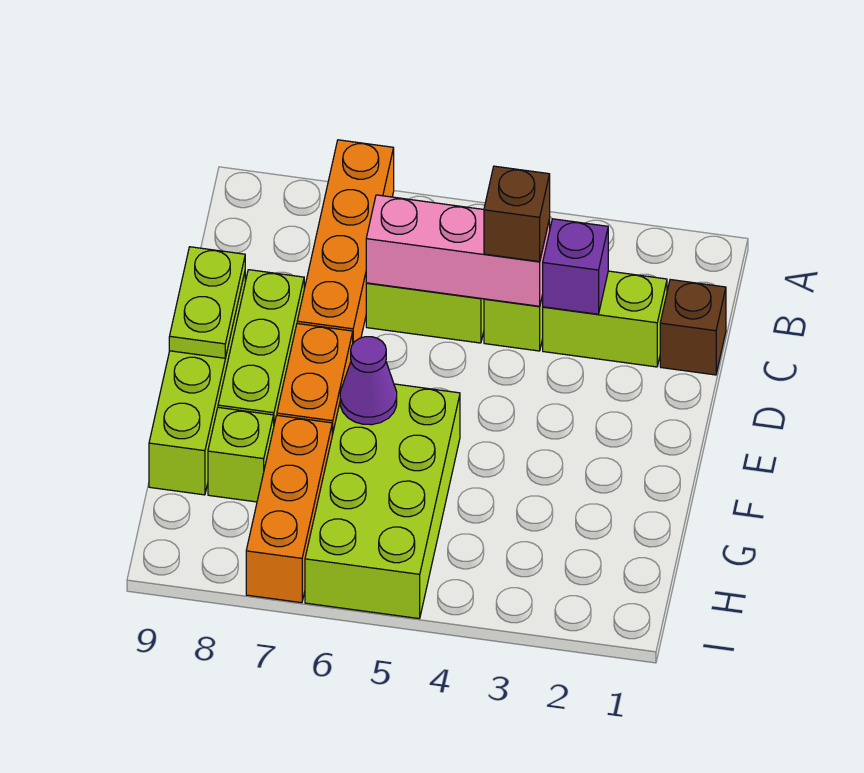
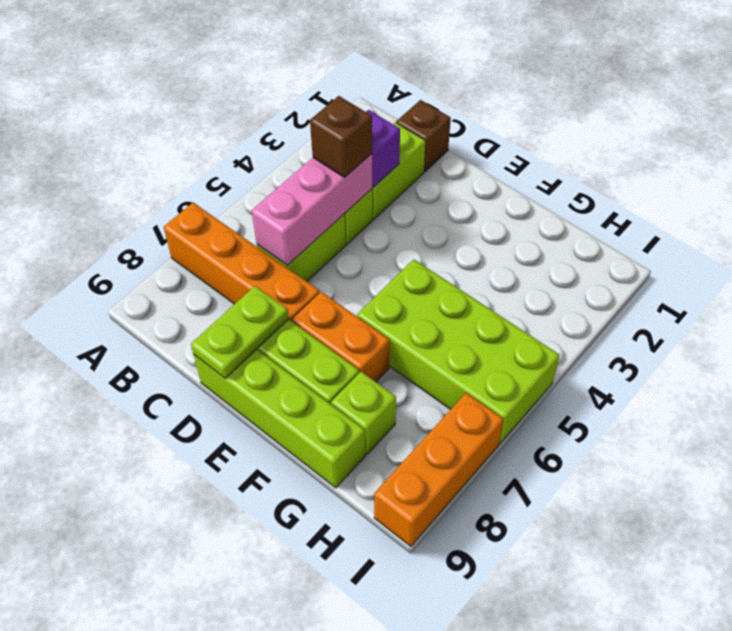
lime plate D9:E9 level 2 -> lime plate D8:D9 level 2
purple cone F6 level 2 -> none
orange brick G7:I7 level 1 -> orange brick I7:I9 level 1

